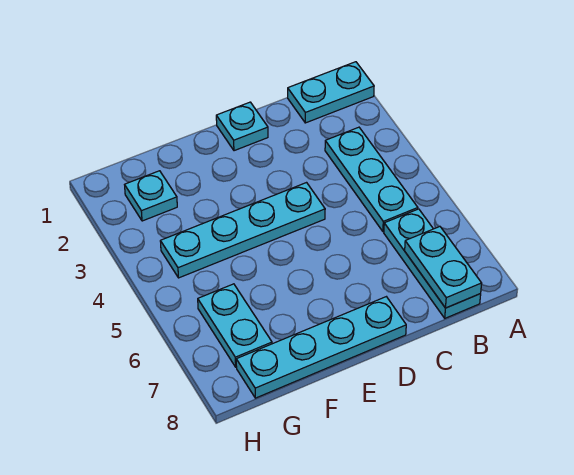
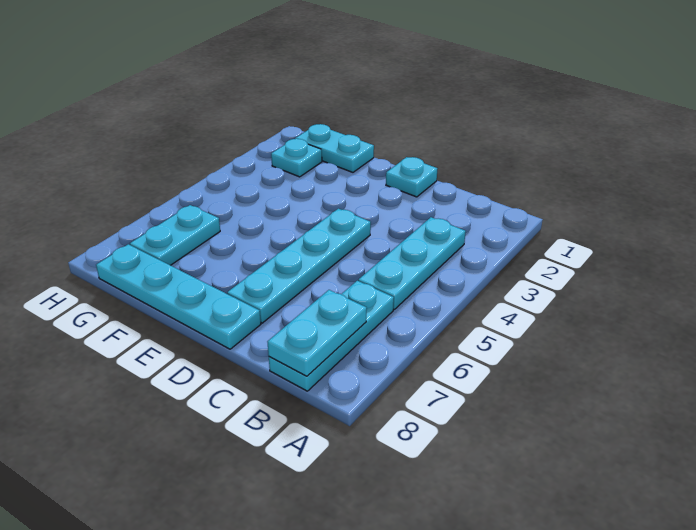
cyan plate A1:B1 level 1 -> cyan plate F1:G1 level 1
cyan plate D4:G4 level 1 -> cyan plate D4:D7 level 1

